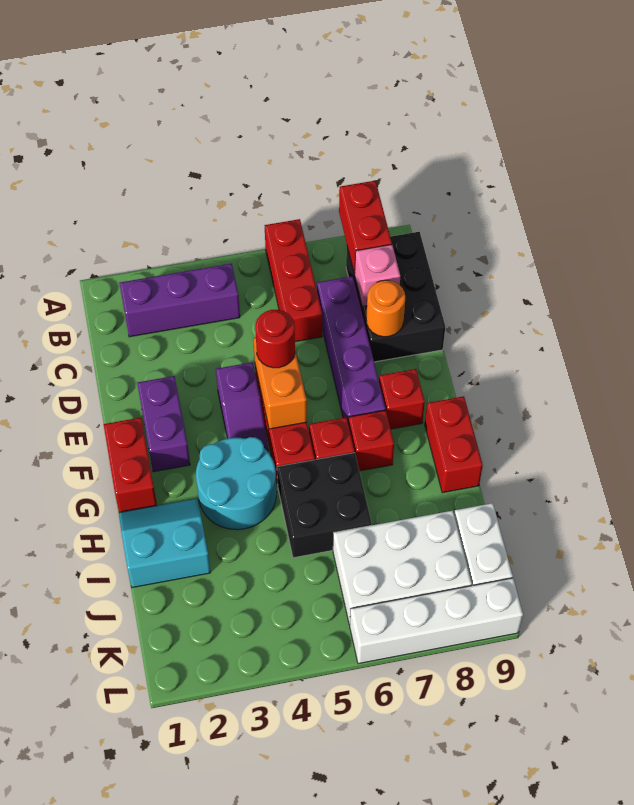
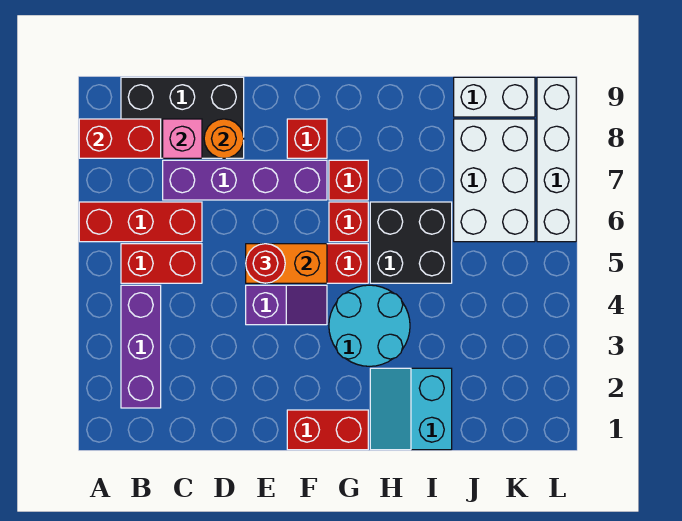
purple brick E2:F2 level 1 -> none
red brick G9:H9 level 1 -> red brick B5:C5 level 1

